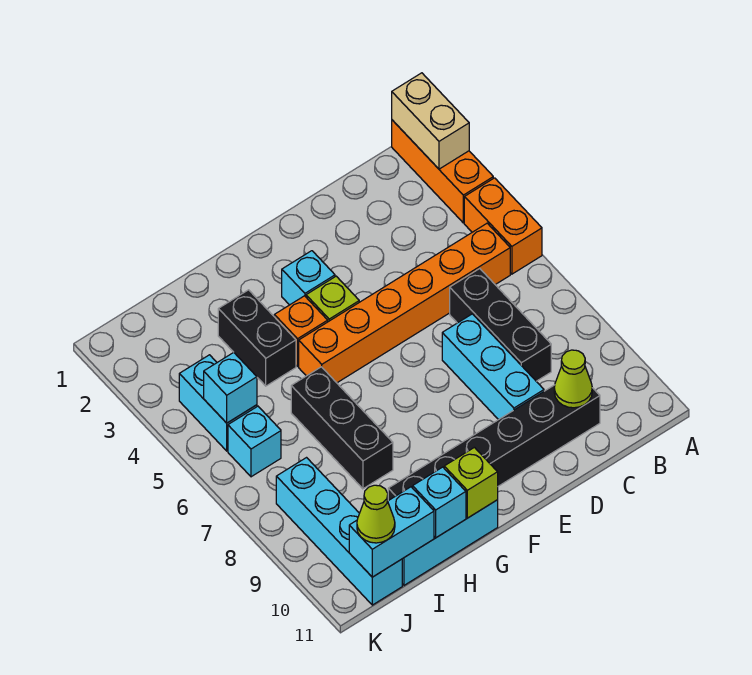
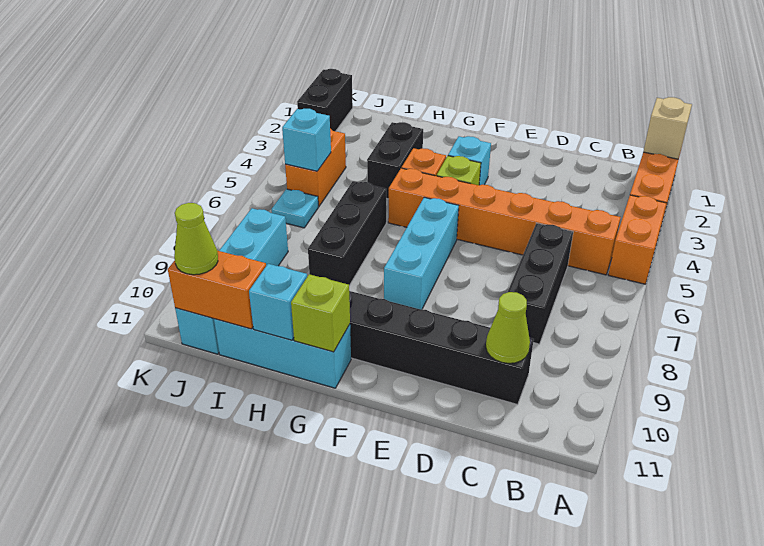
tan brick A1:A2 level 2 -> tan brick A1 level 2
cyan brick D7:D9 level 1 -> cyan brick F6:F8 level 1
cyan brick I11:J11 level 2 -> orange brick I11:J11 level 2
cyan brick J4:J5 level 1 -> orange brick J4:J5 level 1
cyan brick J6 level 1 -> cyan plate J6 level 1
none -> black brick K1:K2 level 1

